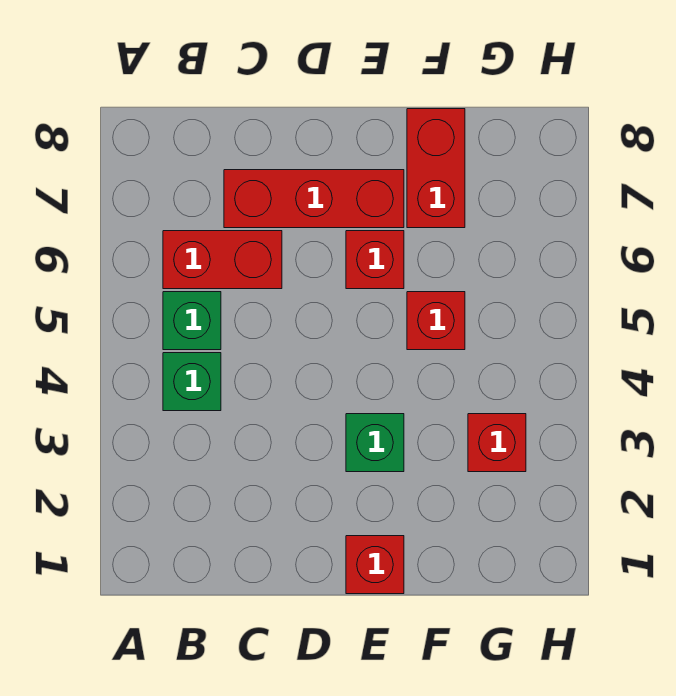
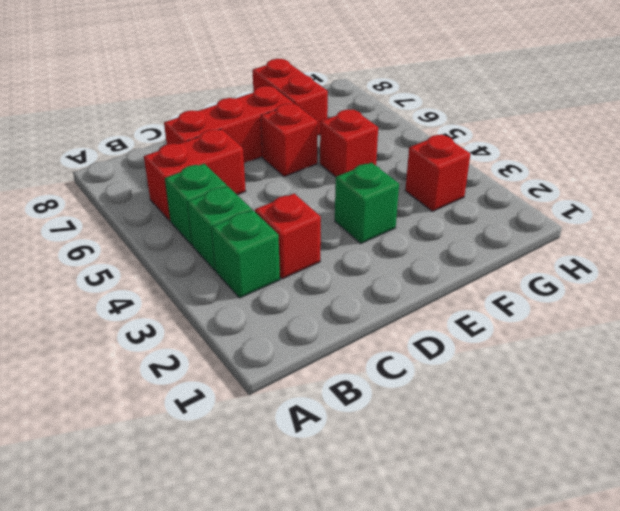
none -> green brick B3 level 1
red brick E1 level 1 -> red brick C3 level 1

